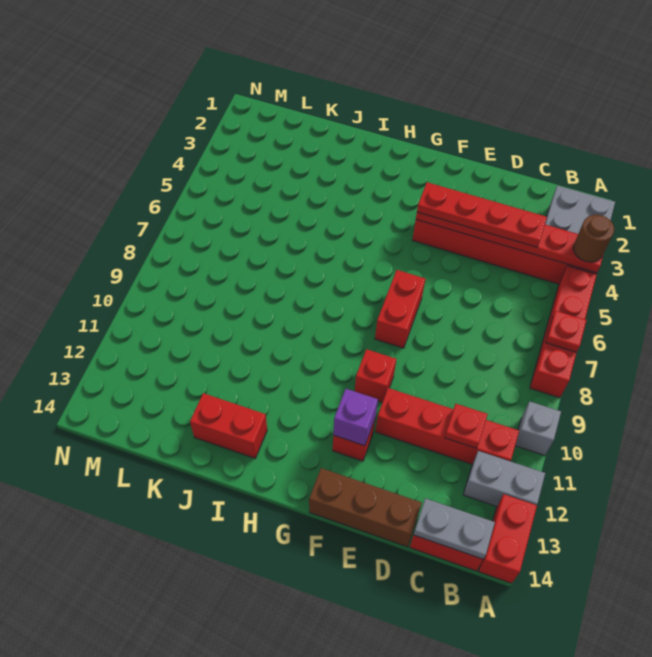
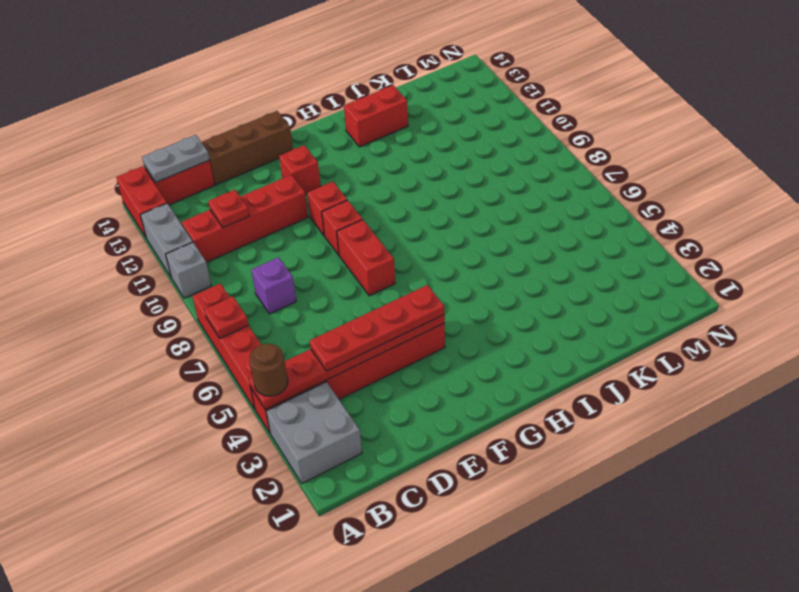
grey brick A12:B12 level 1 -> grey brick A11:A12 level 1
none -> red brick F9 level 1
purple brick F12 level 2 -> purple brick C8 level 1

